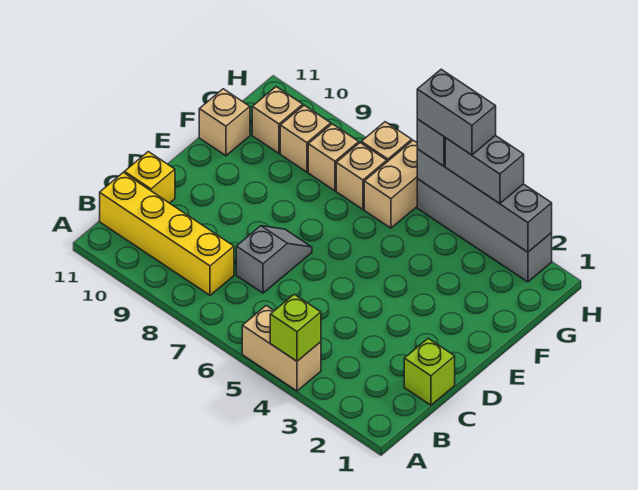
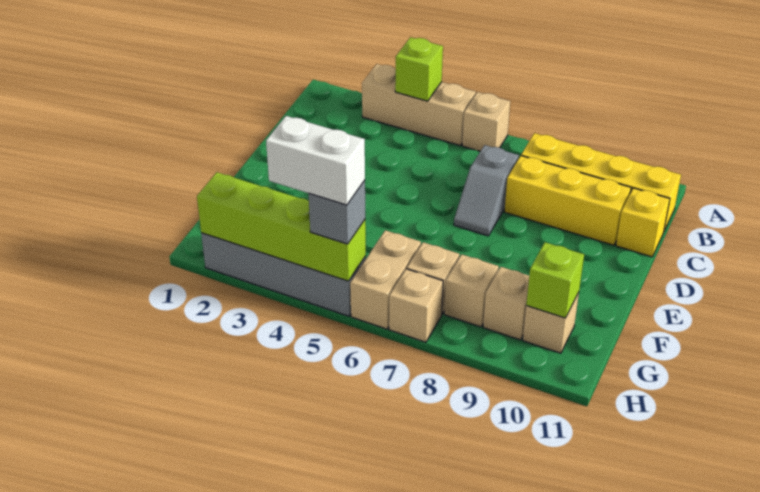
tan brick A4:A5 level 1 -> tan brick A3:A5 level 1
lime brick C1 level 1 -> lime brick G10 level 2
none -> yellow brick C8:C10 level 1
tan brick F11 level 1 -> tan brick A6 level 1
grey brick H2:H5 level 2 -> lime brick H2:H5 level 2
grey brick H3:H4 level 3 -> none
grey brick H4:H5 level 4 -> white brick H4:H5 level 4

